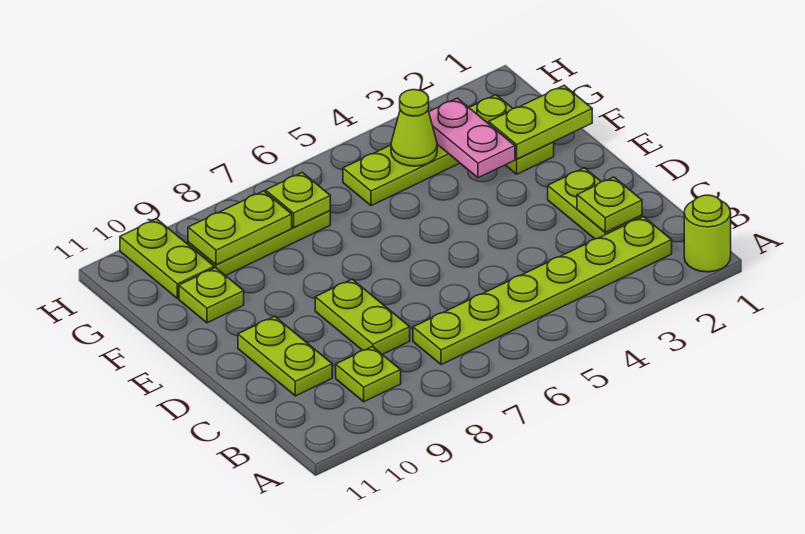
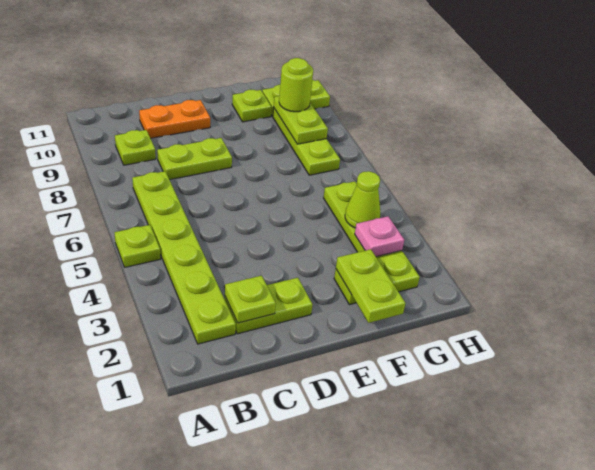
lime round brick A1 level 1 -> lime round brick G9 level 3
lime plate C10:D10 level 1 -> orange plate C10:D10 level 1
pink plate F3:G3 level 2 -> pink plate G3 level 2
lime plate G7 level 2 -> lime plate A5 level 1

